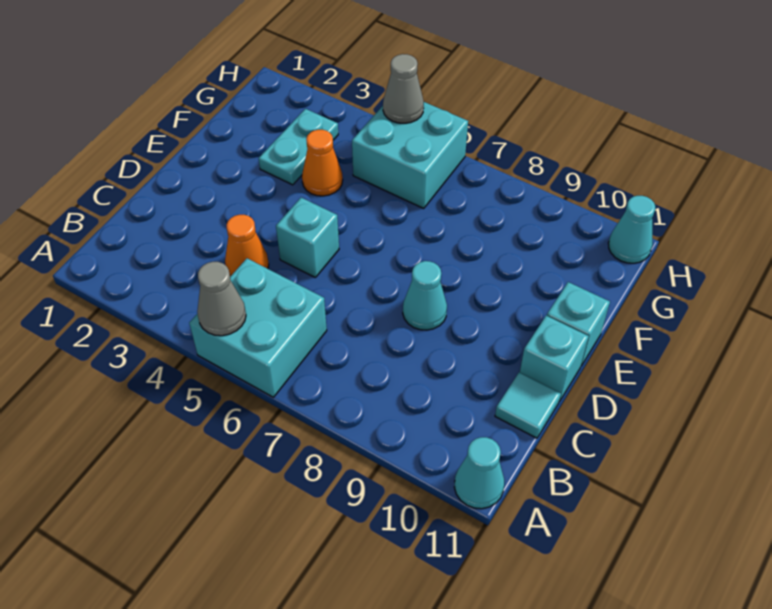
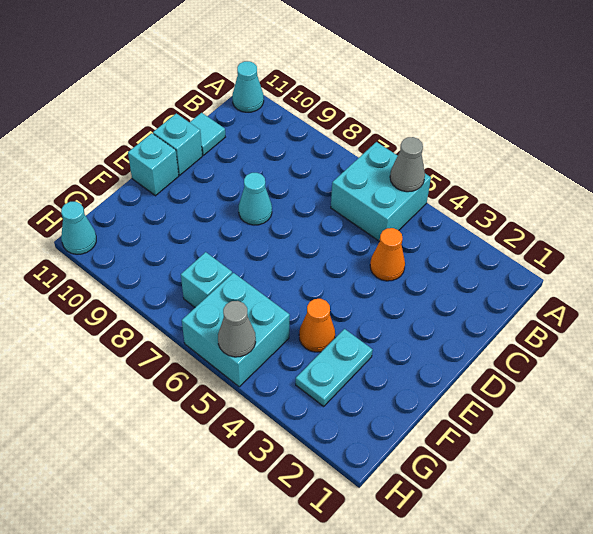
cyan brick D5 level 1 -> cyan brick G7 level 1

